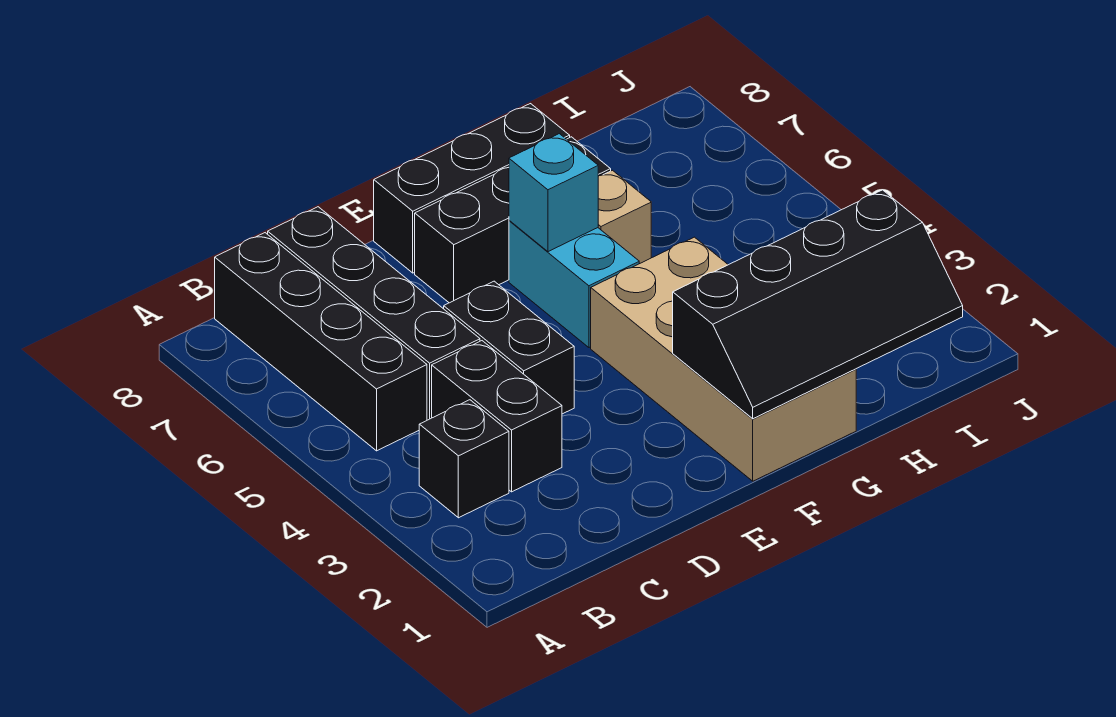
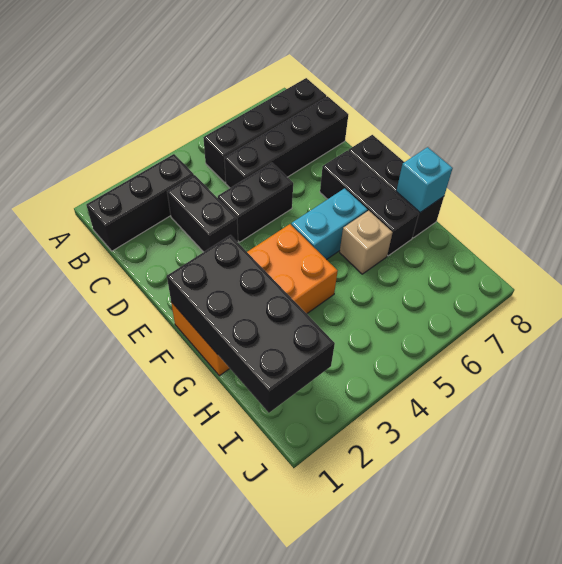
black brick B3 level 1 -> black brick B1:B3 level 1
black brick C3:C4 level 1 -> black brick C3:D3 level 1
tan brick F1:G4 level 1 -> orange brick F1:G4 level 1
black slope F1:I2 level 2 top 2 -> black brick F1:I2 level 2
cyan brick F6 level 2 -> cyan brick G8 level 2

